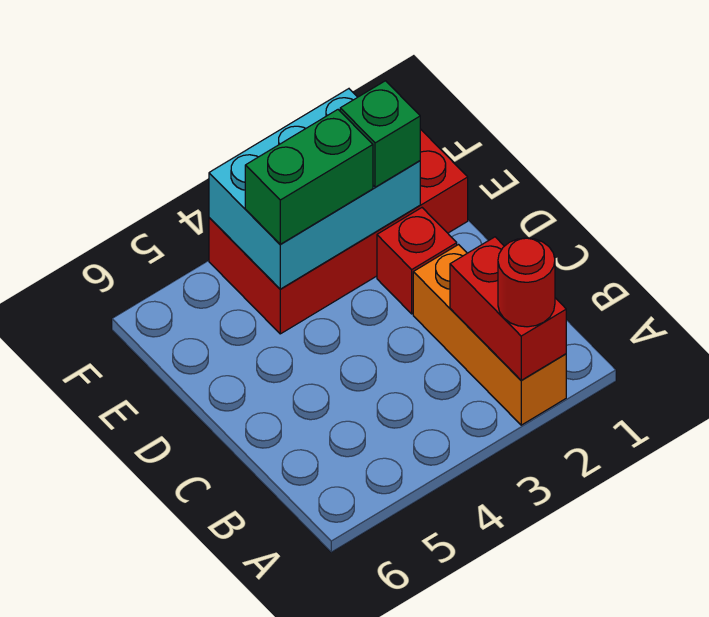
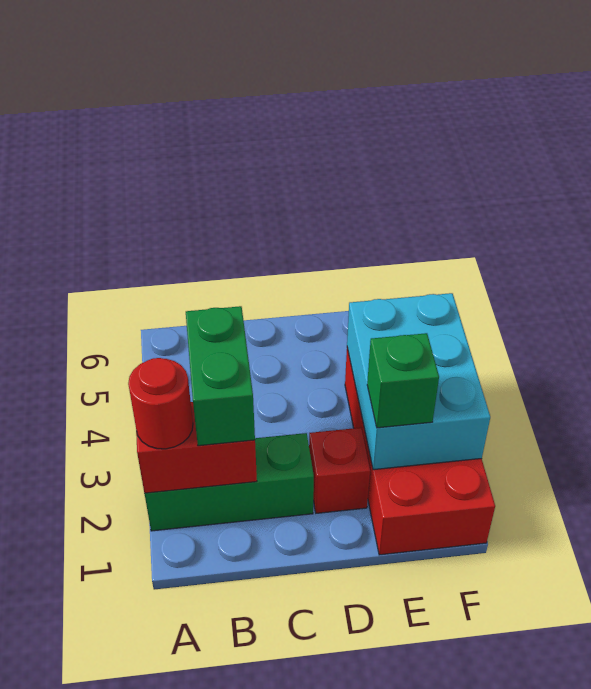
orange brick A2:C2 level 1 -> green brick A2:C2 level 1
green brick E3:E4 level 3 -> green brick B2:B3 level 3

